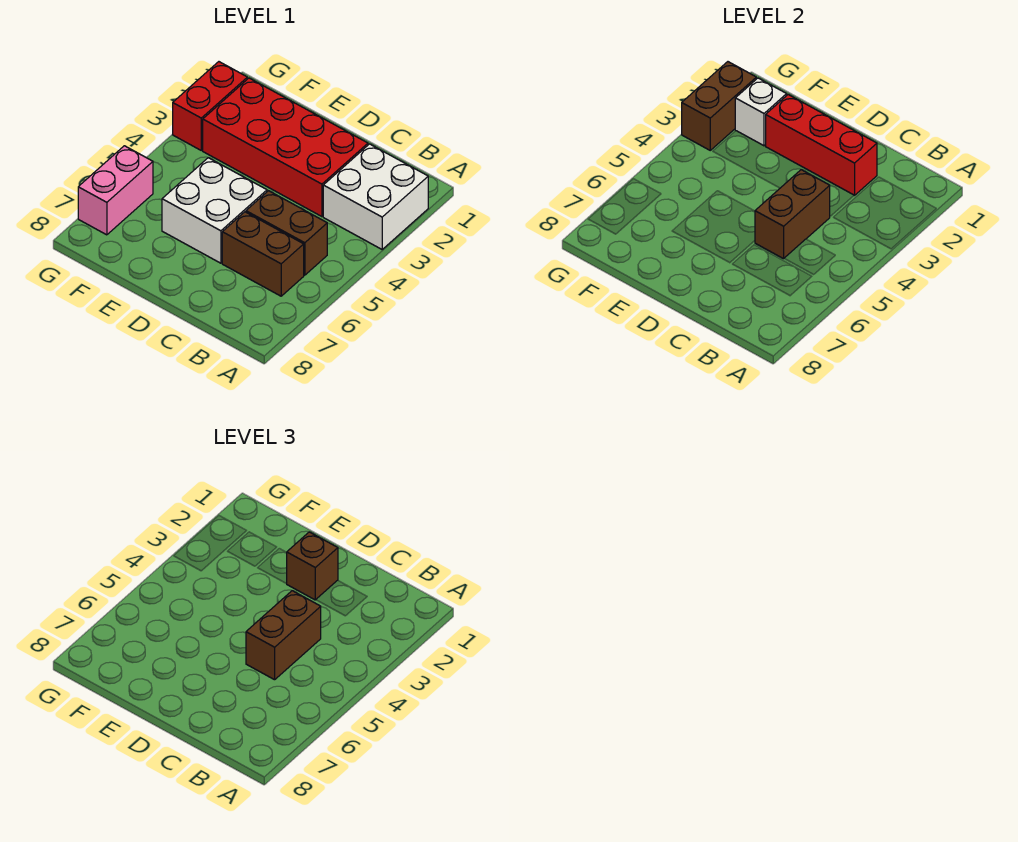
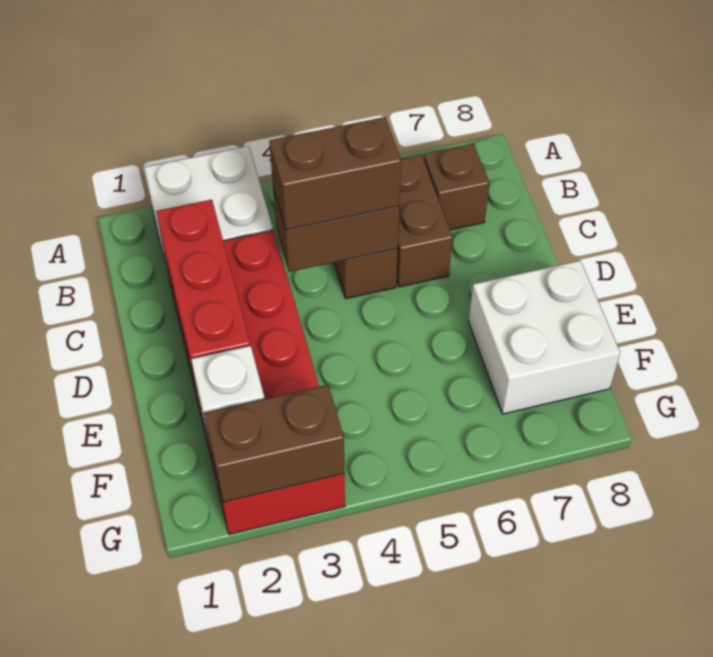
brown brick D2 level 3 -> brown brick B7 level 1
white brick D5:E6 level 1 -> white brick E7:F8 level 1
pink brick G6:G7 level 1 -> none

